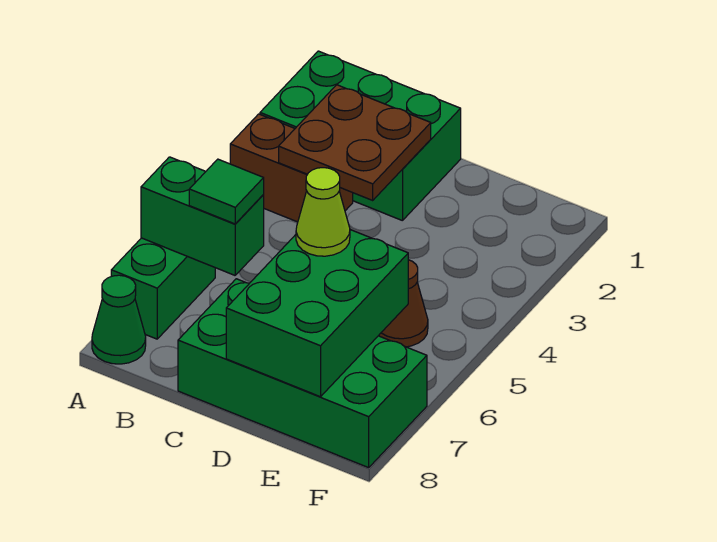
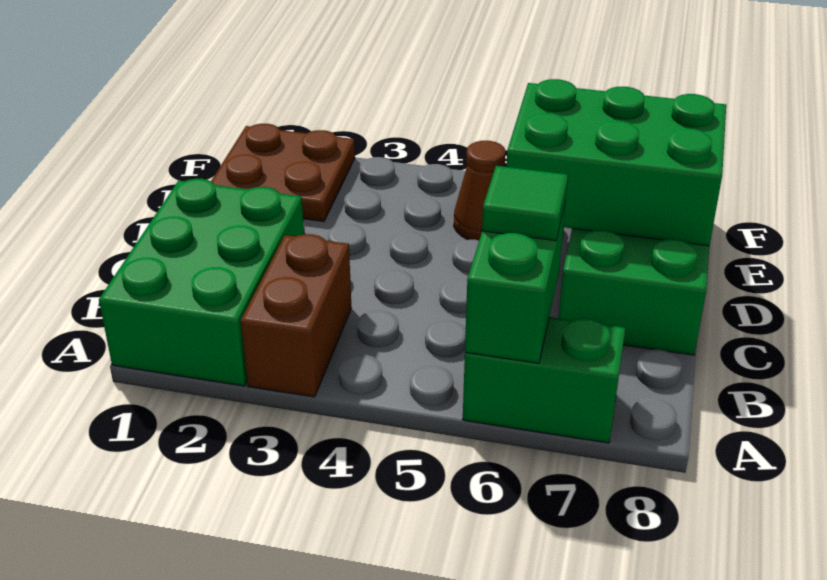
green cone A8 level 1 -> none
brown plate B2:C3 level 2 -> brown plate E1:F2 level 1
lime cone D6 level 3 -> none

